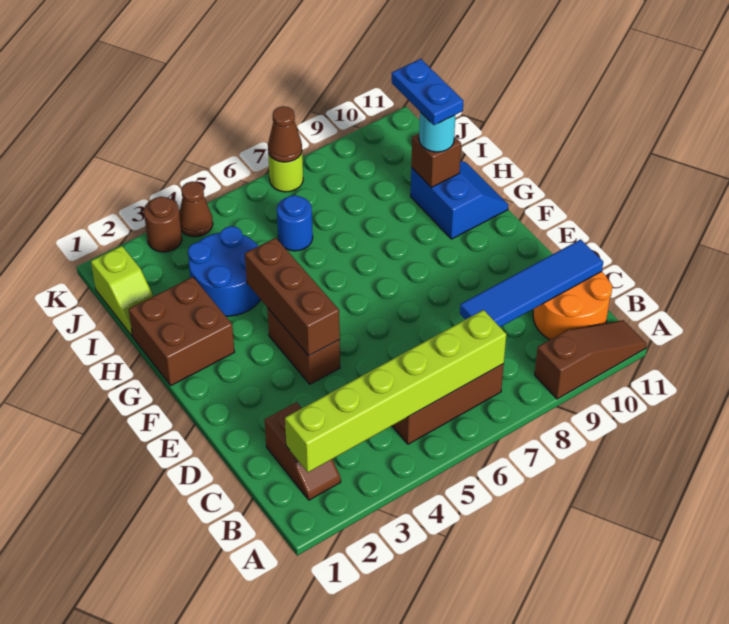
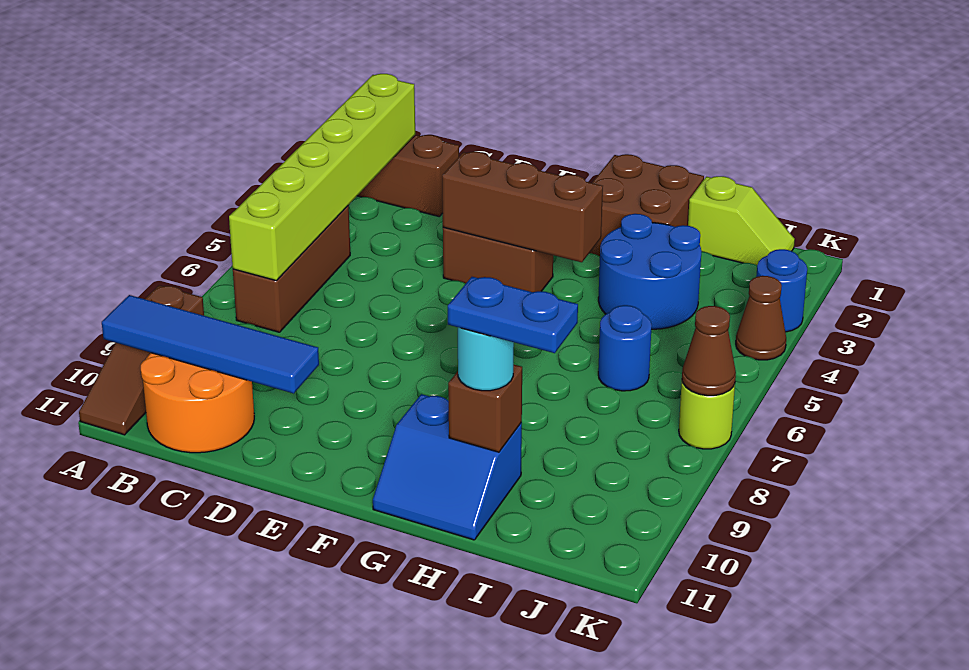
blue tile C8:C11 level 2 -> blue tile A10:D10 level 2
lime slope I1:J1 level 1 top J -> lime slope I1:J1 level 1 top I
brown round brick K3 level 1 -> blue round brick K3 level 1

